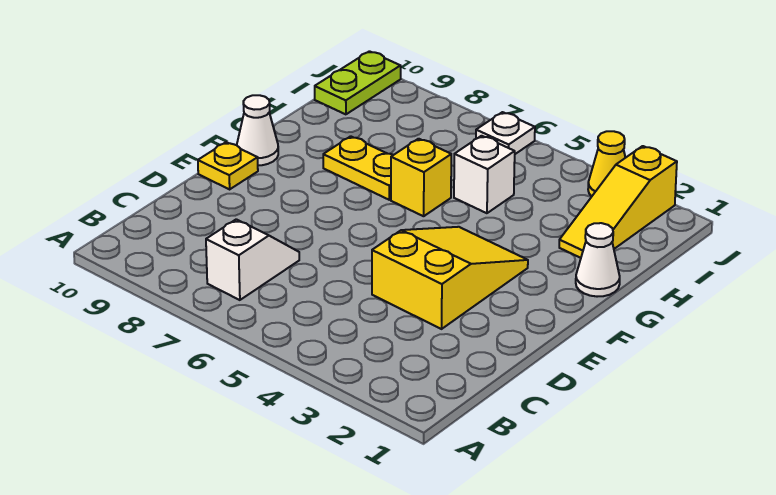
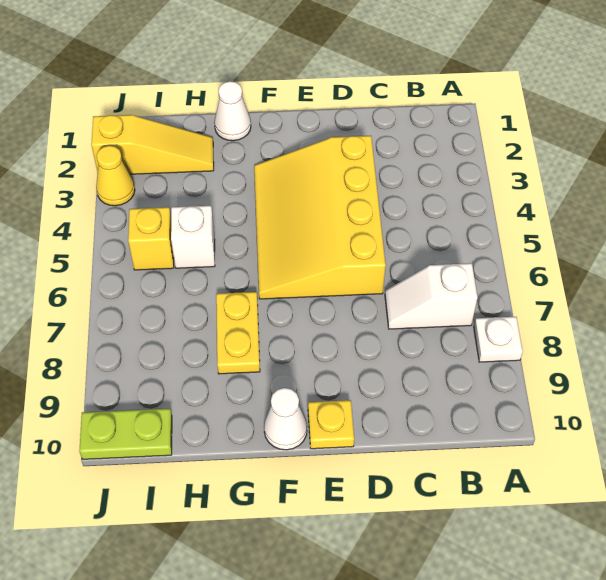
yellow slope D3:F4 level 1 top D -> yellow slope D3:F6 level 1 top D
yellow brick G6 level 1 -> yellow brick I5 level 1
white plate J6 level 1 -> white plate A8 level 1

